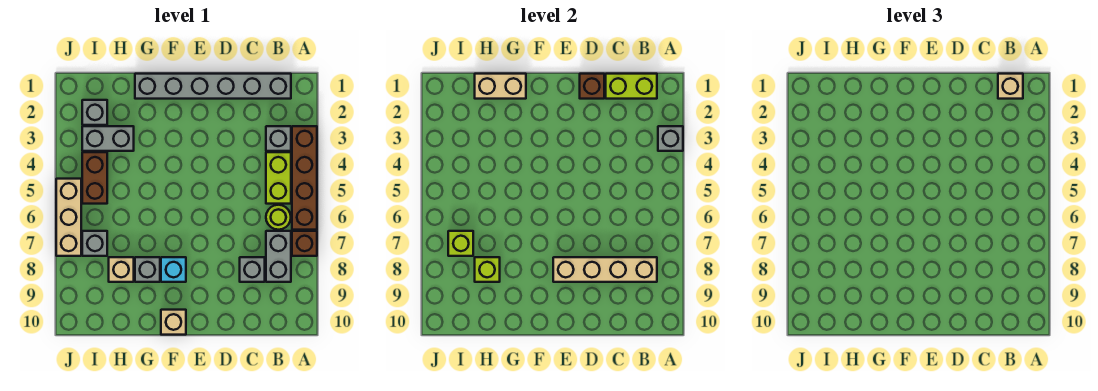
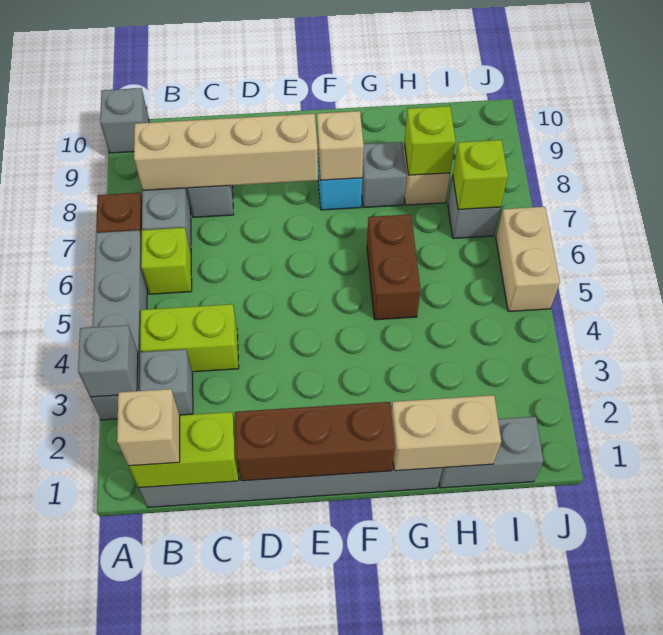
brown brick A3:A6 level 1 -> grey brick A3:A6 level 1
lime brick B4:B5 level 1 -> lime brick B4:C4 level 1
lime round brick B6 level 1 -> lime brick B6 level 1
brown brick D1 level 2 -> brown brick D1:F1 level 2
tan brick F10 level 1 -> tan brick F8 level 2
grey brick H3:I3 level 1 -> grey brick H1:I1 level 1
grey brick I2 level 1 -> grey brick A10 level 1
brown brick I4:I5 level 1 -> brown brick G5:G6 level 1
tan brick J5:J7 level 1 -> tan brick J5:J6 level 1

